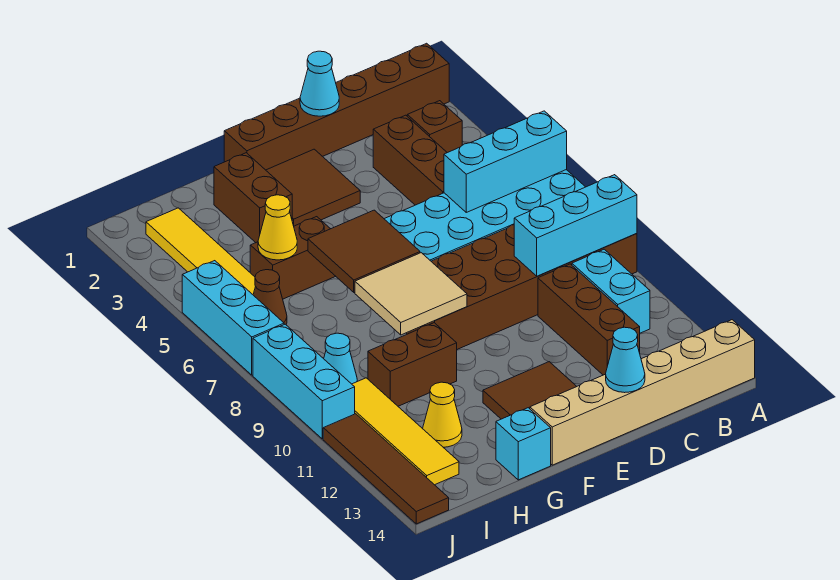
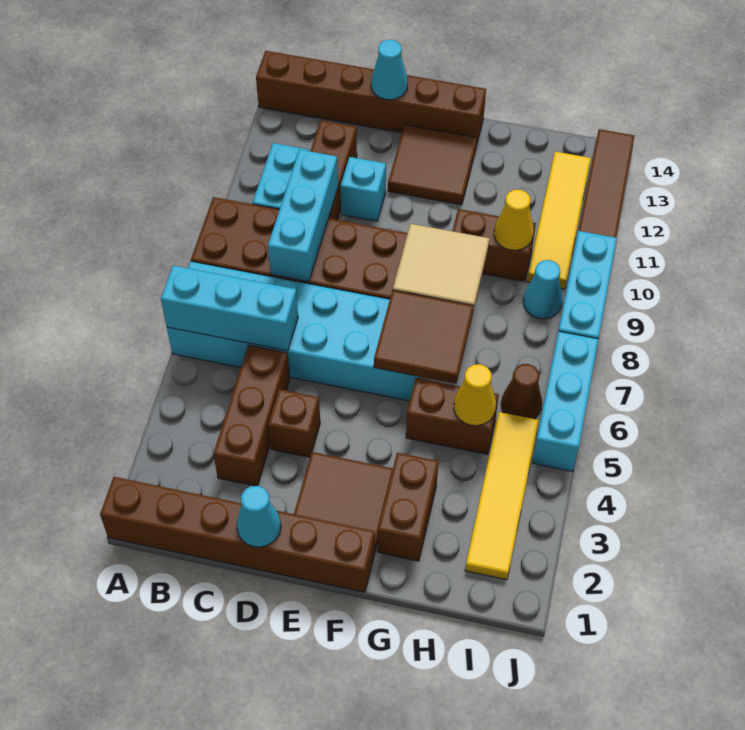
cyan brick A9:C9 level 2 -> cyan brick C8:C10 level 2
tan brick A14:F14 level 1 -> brown brick A14:F14 level 1
brown brick B3 level 1 -> brown brick D4 level 1
cyan brick G14 level 1 -> cyan brick D11 level 1
yellow cone H12 level 1 -> yellow cone H10 level 2

